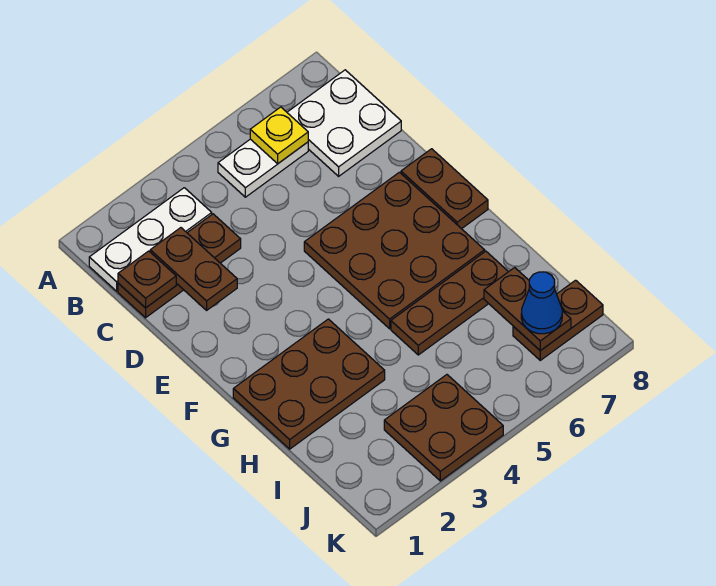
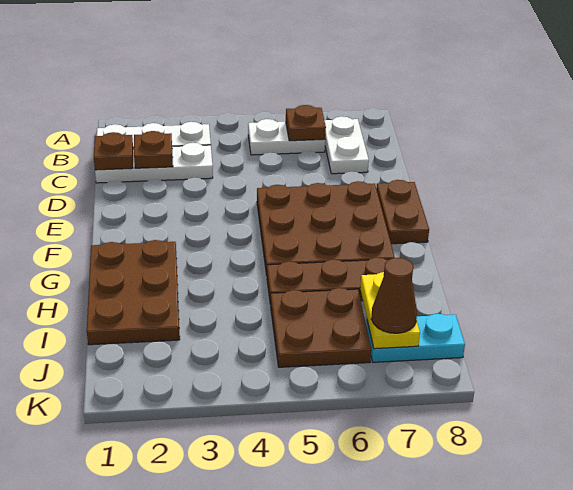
yellow plate B6 level 2 -> brown plate B6 level 2
white plate B7:C8 level 1 -> white plate B7:C7 level 1
brown plate C1:C3 level 1 -> white plate C1:C3 level 1
brown plate C2:D2 level 2 -> brown plate C2 level 2
brown plate G1:H3 level 1 -> brown plate G1:I2 level 1
brown plate I7:J7 level 2 -> yellow plate I7:J7 level 2
brown plate J3:K4 level 1 -> brown plate I5:J6 level 1
brown plate J7:J8 level 1 -> cyan plate J7:J8 level 1
blue cone J7 level 3 -> brown cone J7 level 3

